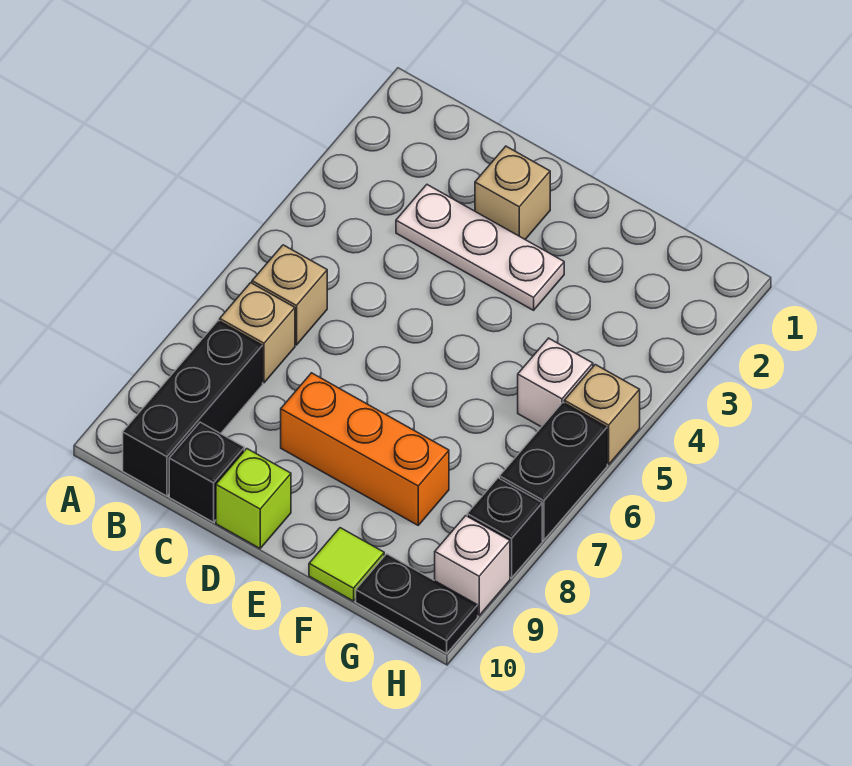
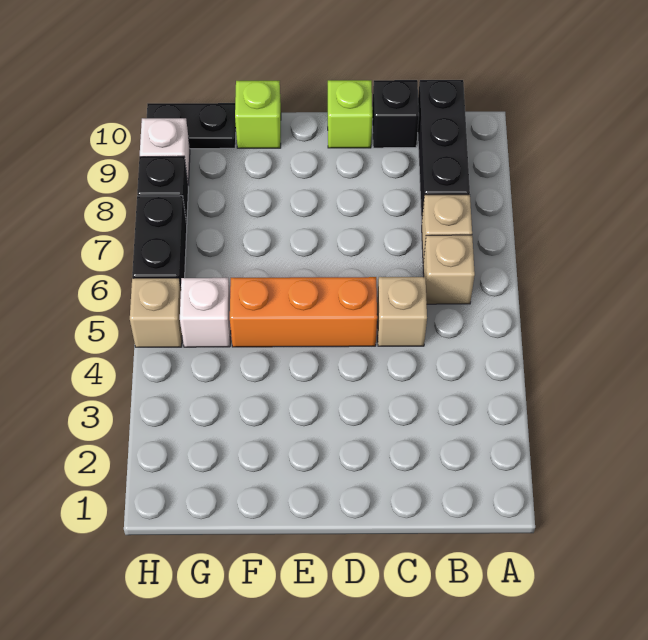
white plate C3:E3 level 1 -> none
tan brick D2 level 1 -> tan brick C5 level 1
orange brick D8:F8 level 1 -> orange brick D5:F5 level 1
lime tile F10 level 1 -> lime brick F10 level 1

